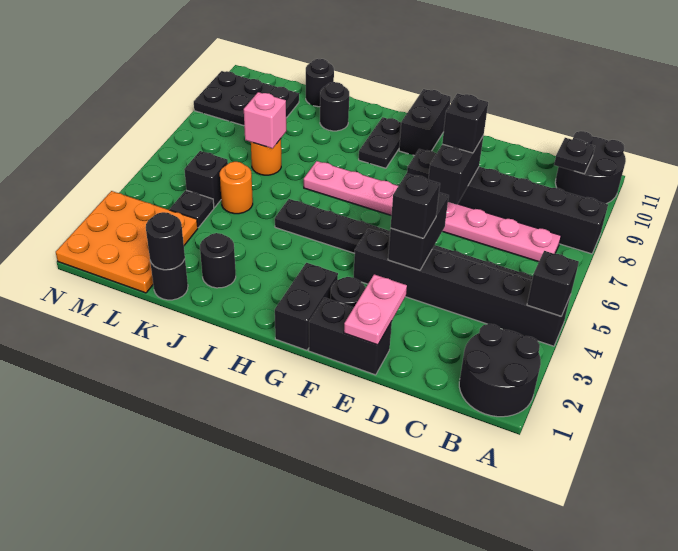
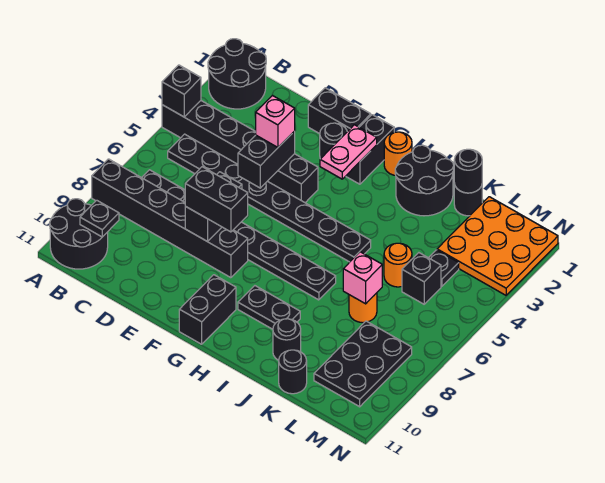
pink plate B7:I7 level 1 -> black plate B7:I7 level 1
pink plate E1:E2 level 2 -> pink plate G2:G3 level 2
black brick E4 level 3 -> pink brick E4 level 3
black brick E8 level 3 -> black brick E8:F8 level 3
none -> orange round brick H1 level 1
black plate H9:H10 level 1 -> black plate H9:I9 level 1
black round brick J2 level 1 -> black round brick I1:J2 level 1
black plate L9:N10 level 1 -> black plate L8:M10 level 1

